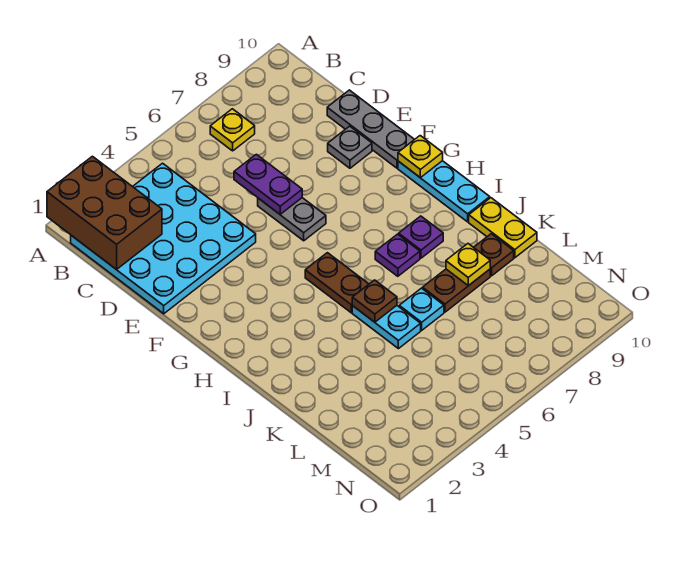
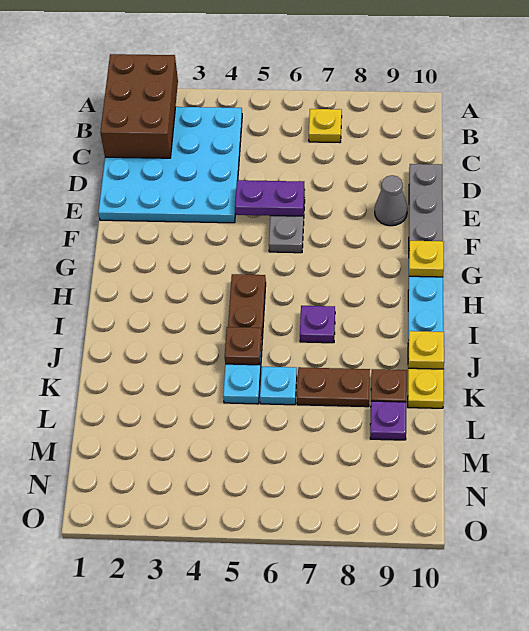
purple plate D6:E6 level 2 -> purple plate E5:E6 level 2
grey plate E9 level 1 -> grey cone E9 level 1
purple plate I8 level 1 -> purple plate L9 level 1
yellow plate K8 level 2 -> yellow plate J10 level 2

